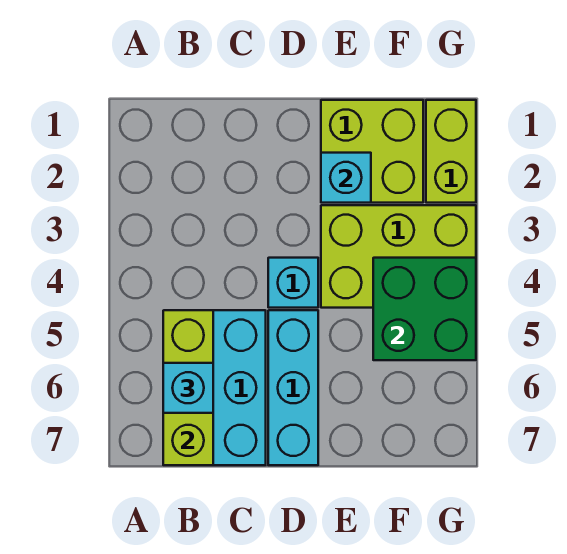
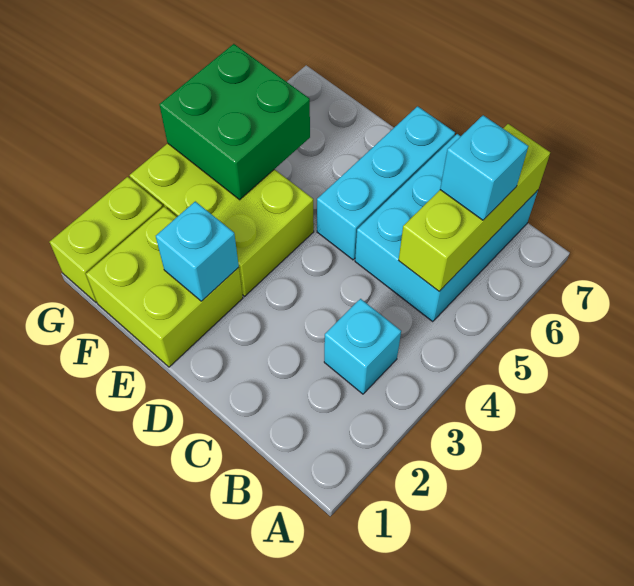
cyan brick D4 level 1 -> cyan brick B3 level 1

